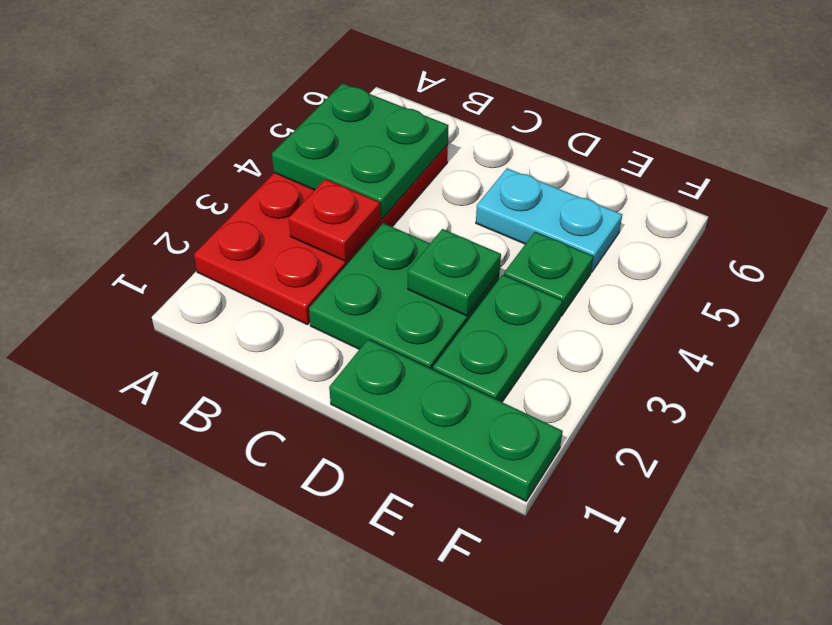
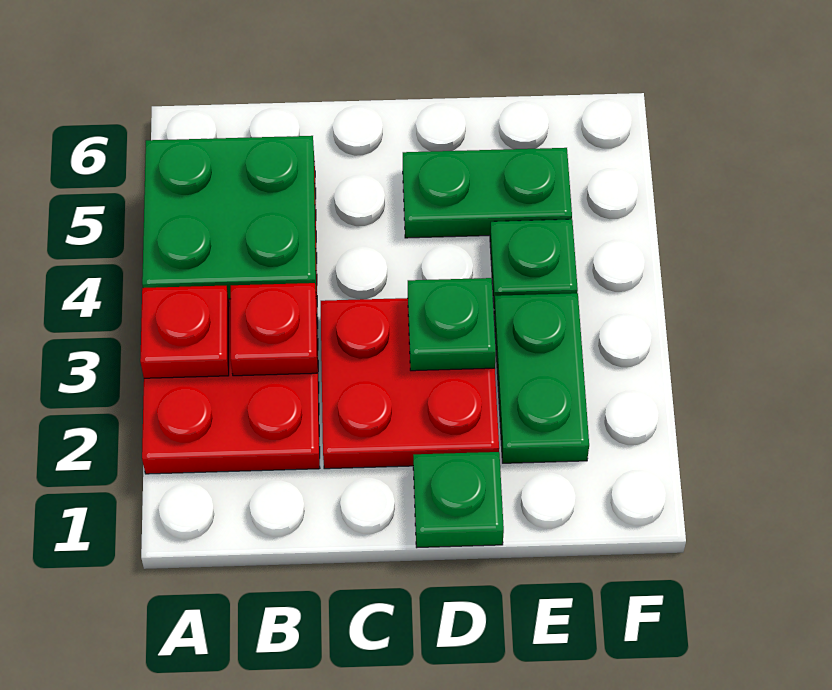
none -> red plate A3 level 2
green plate C2:D3 level 1 -> red plate C2:D3 level 1
green plate D1:F1 level 1 -> green plate D1 level 1
cyan plate D5:E5 level 1 -> green plate D5:E5 level 1

